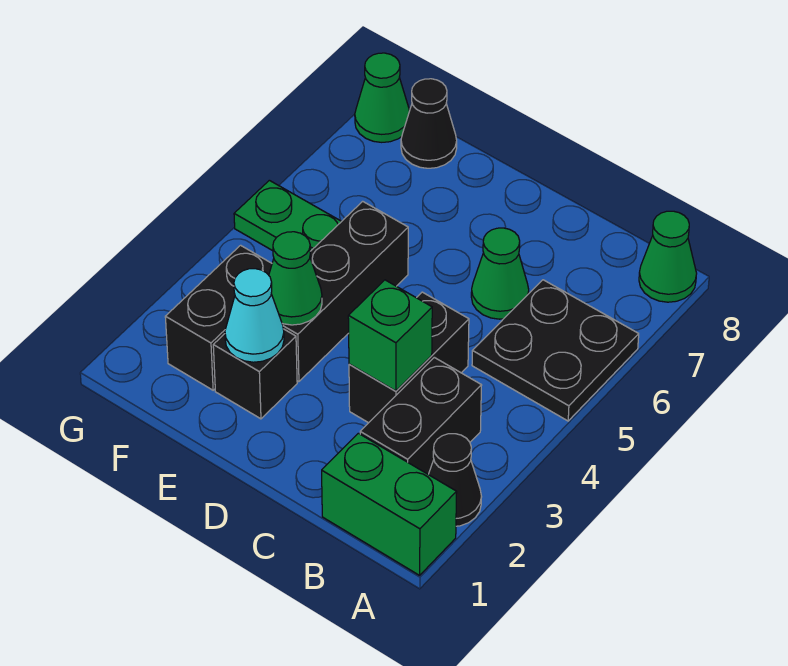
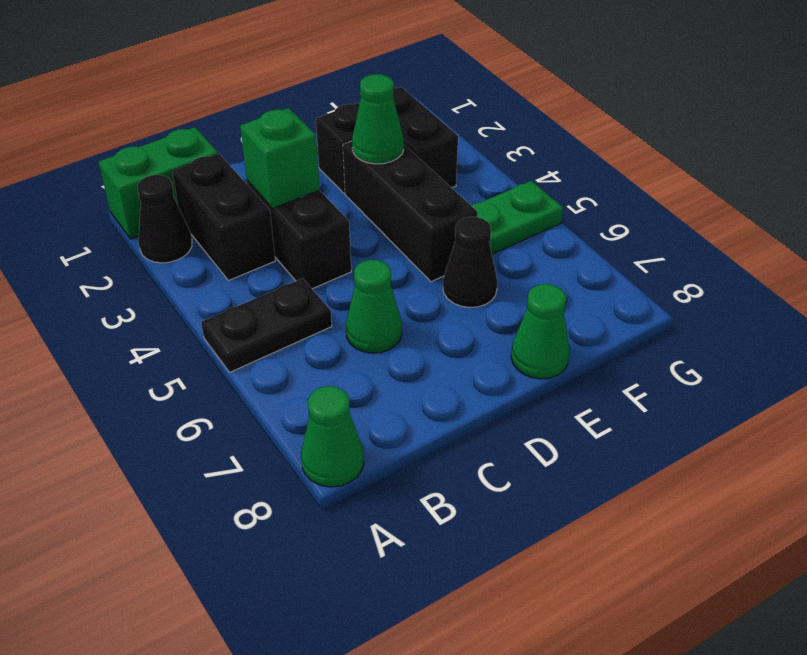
black plate A5:B6 level 1 -> black plate A5:B5 level 1
cyan cone E2 level 2 -> none
black cone F8 level 1 -> black cone E6 level 1
green cone G8 level 1 -> green cone E8 level 1

